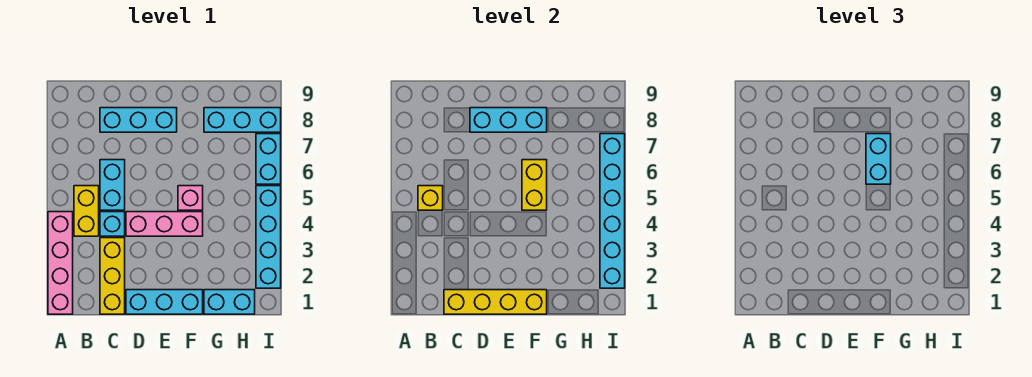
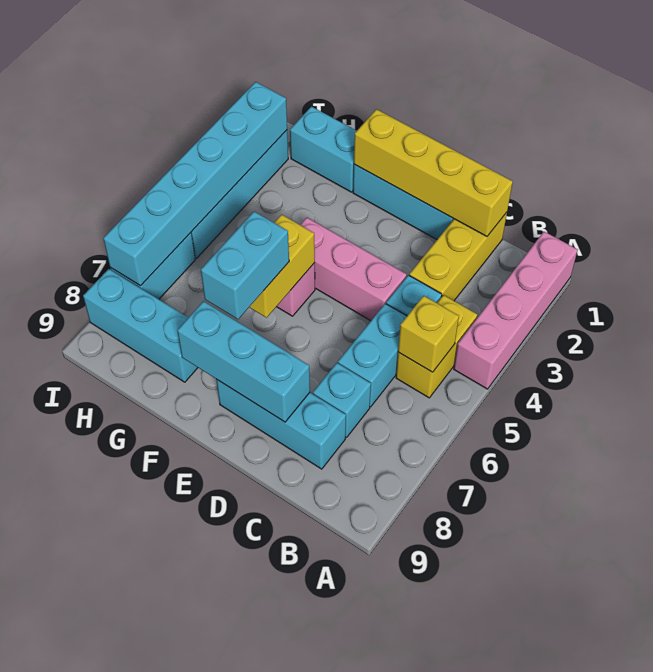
none -> cyan brick C7 level 1

